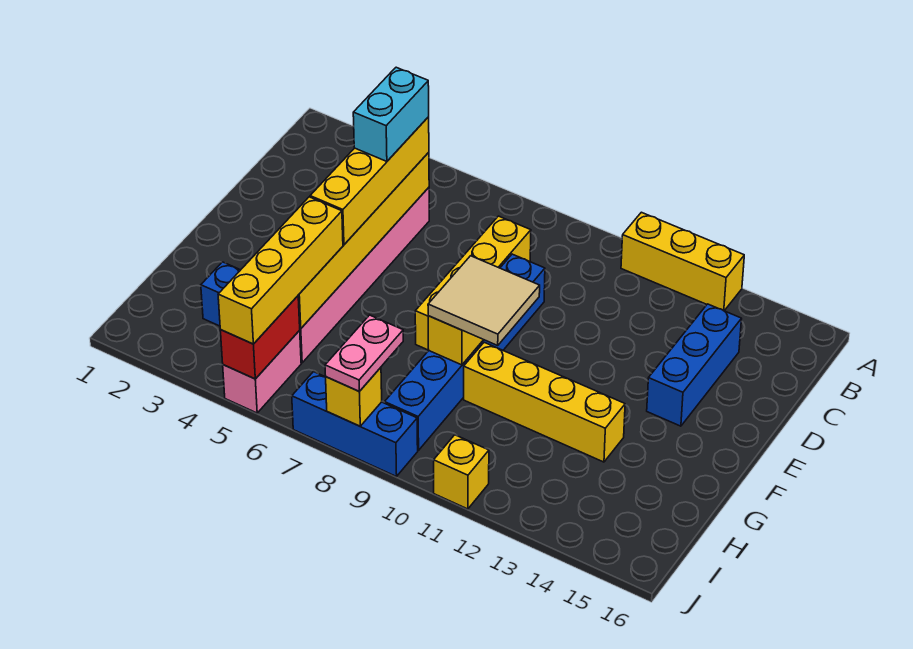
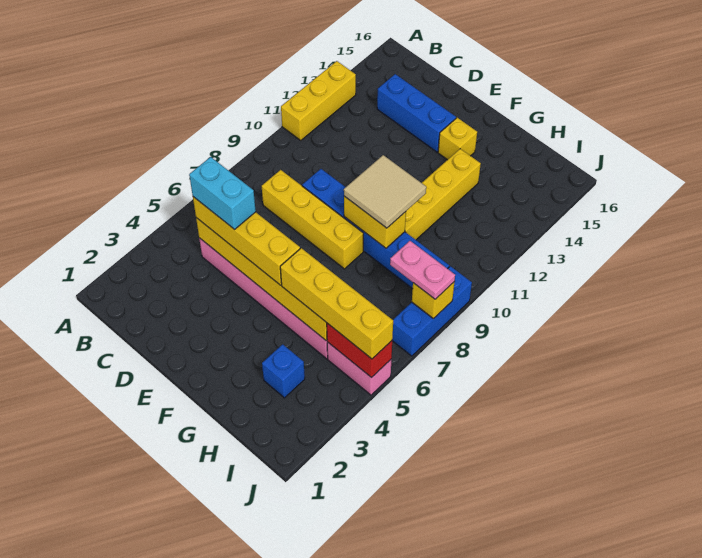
yellow brick J11 level 1 -> yellow brick F14 level 1

